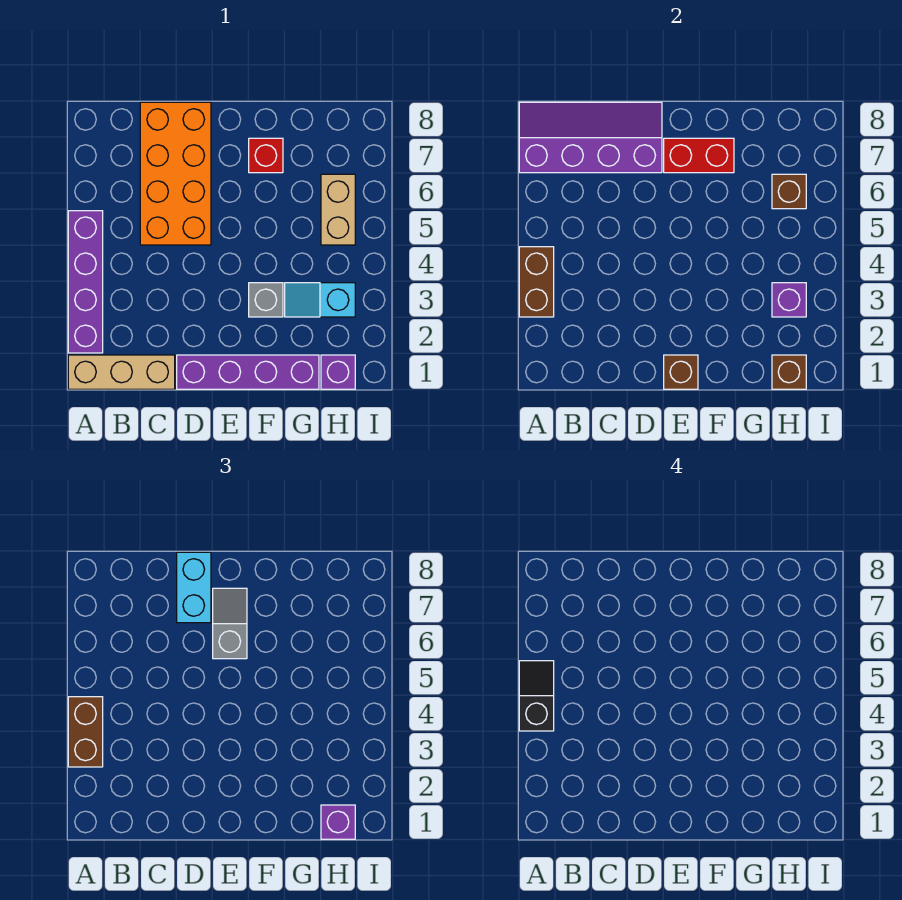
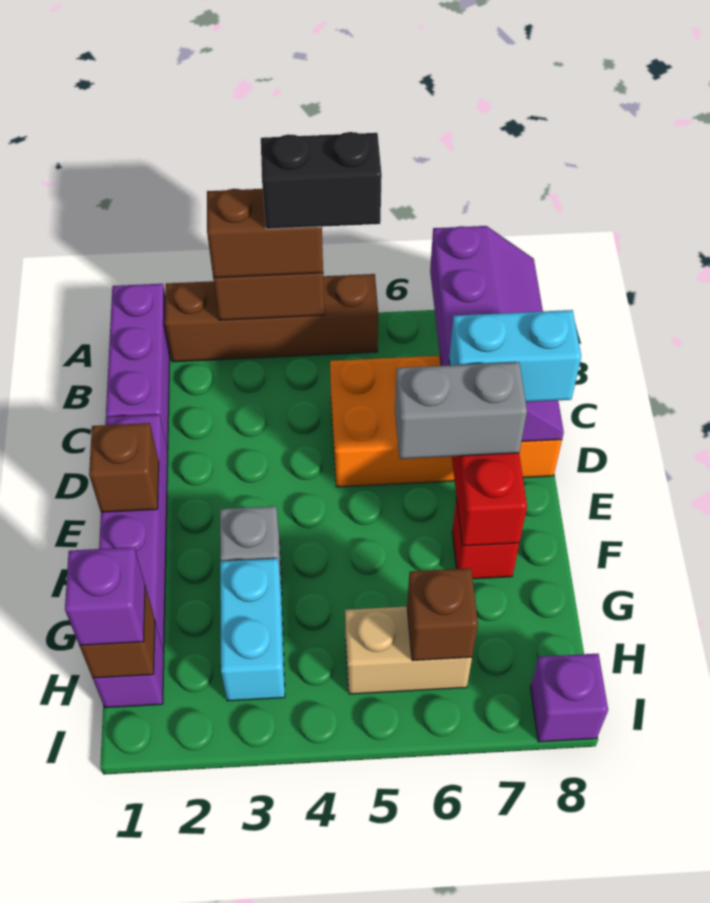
tan brick A1:C1 level 1 -> purple brick A1:C1 level 1
purple brick A2:A5 level 1 -> brown brick A2:A5 level 1
black slope A4:A5 level 4 top 4 -> black brick A4:A5 level 4
grey slope E6:E7 level 3 top 6 -> grey brick E6:E7 level 3
cyan slope G3:H3 level 1 top H -> cyan brick G3:H3 level 1
purple brick H3 level 2 -> purple brick I8 level 1

